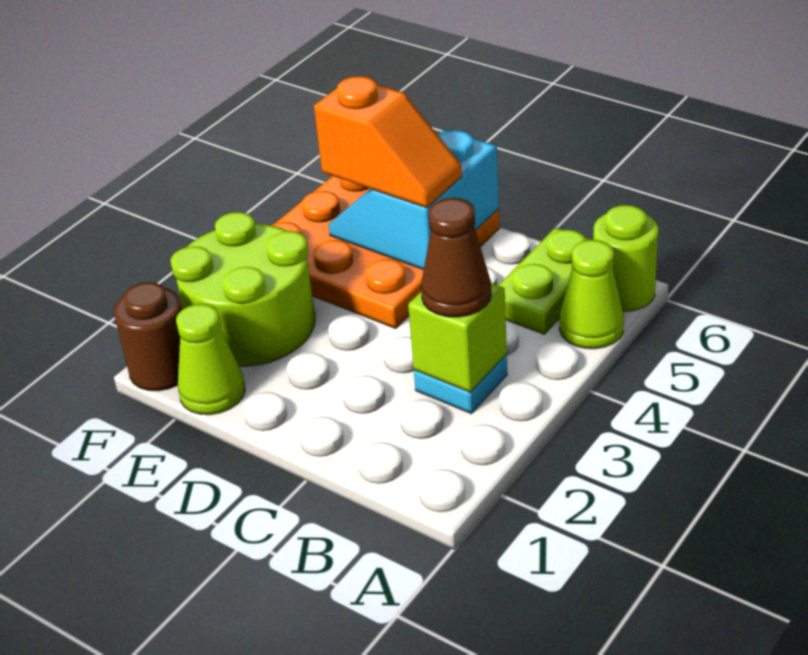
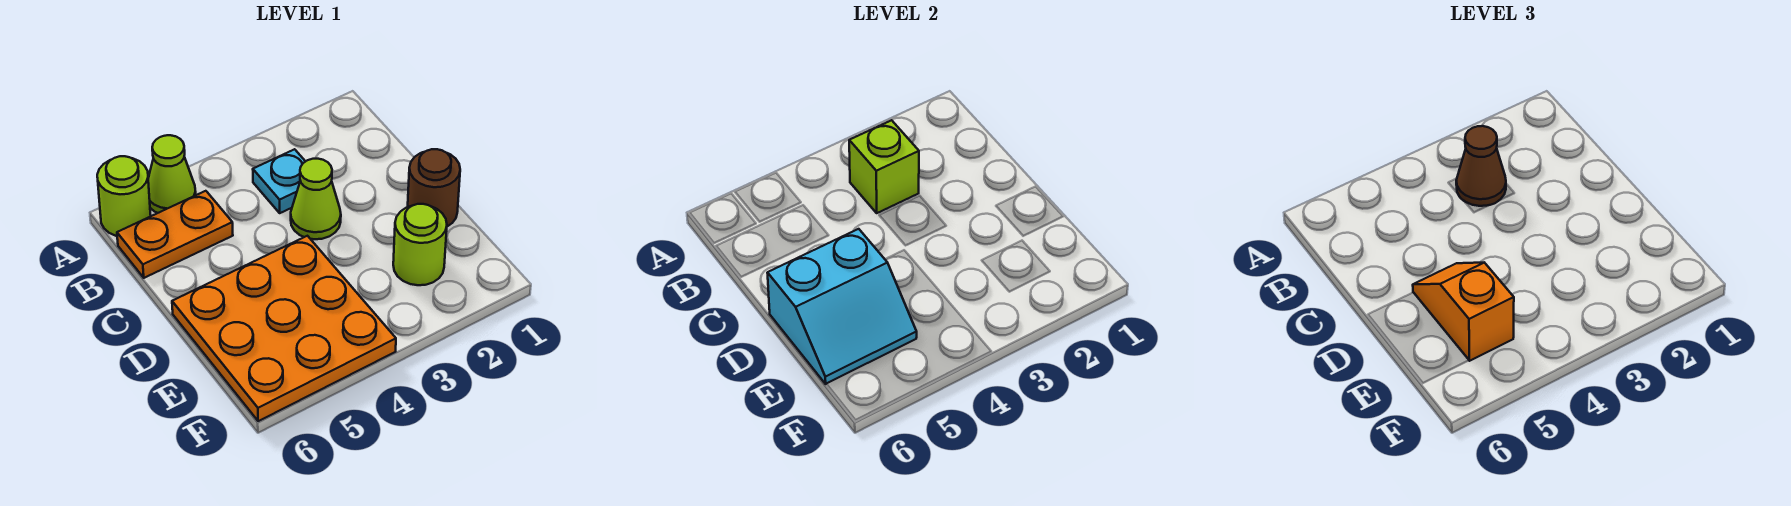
lime plate B5:B6 level 1 -> orange plate B5:B6 level 1
lime cone E1 level 1 -> lime cone C3 level 1
lime round brick E2:F3 level 1 -> lime round brick E2 level 1
brown round brick F1 level 1 -> brown round brick D1 level 1

